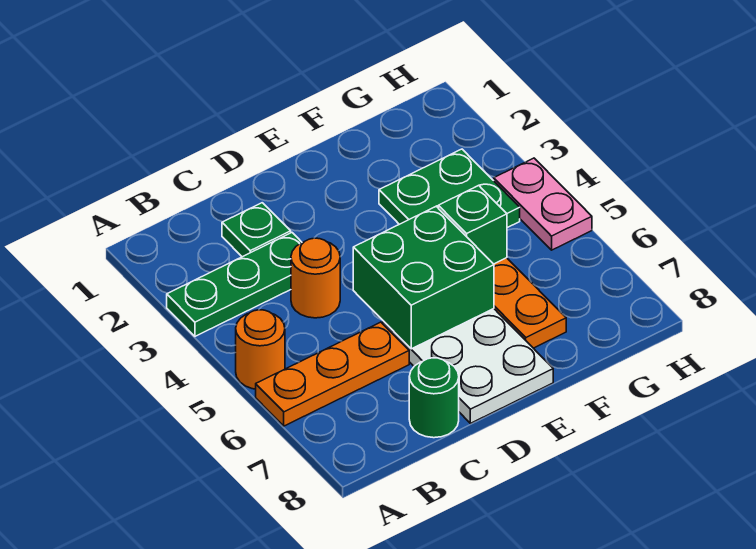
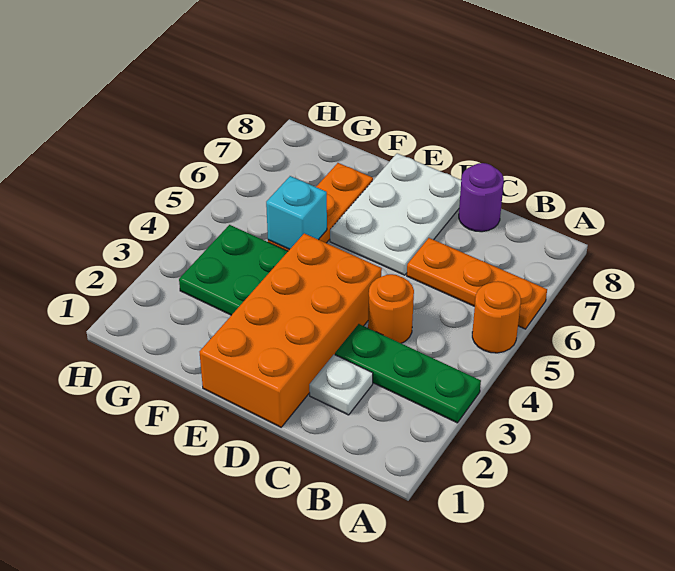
green plate C2 level 1 -> white plate C2 level 1
green round brick C8 level 1 -> purple round brick C8 level 1
none -> orange brick D1:E4 level 1
green brick D5:E6 level 2 -> none
green brick F5 level 2 -> cyan brick F5 level 2
pink plate H4:H5 level 1 -> none

